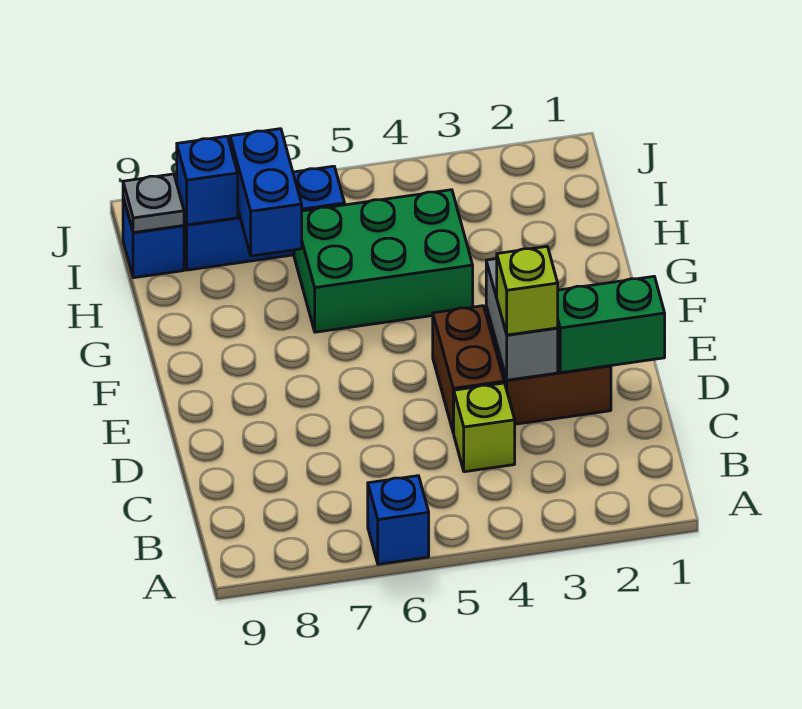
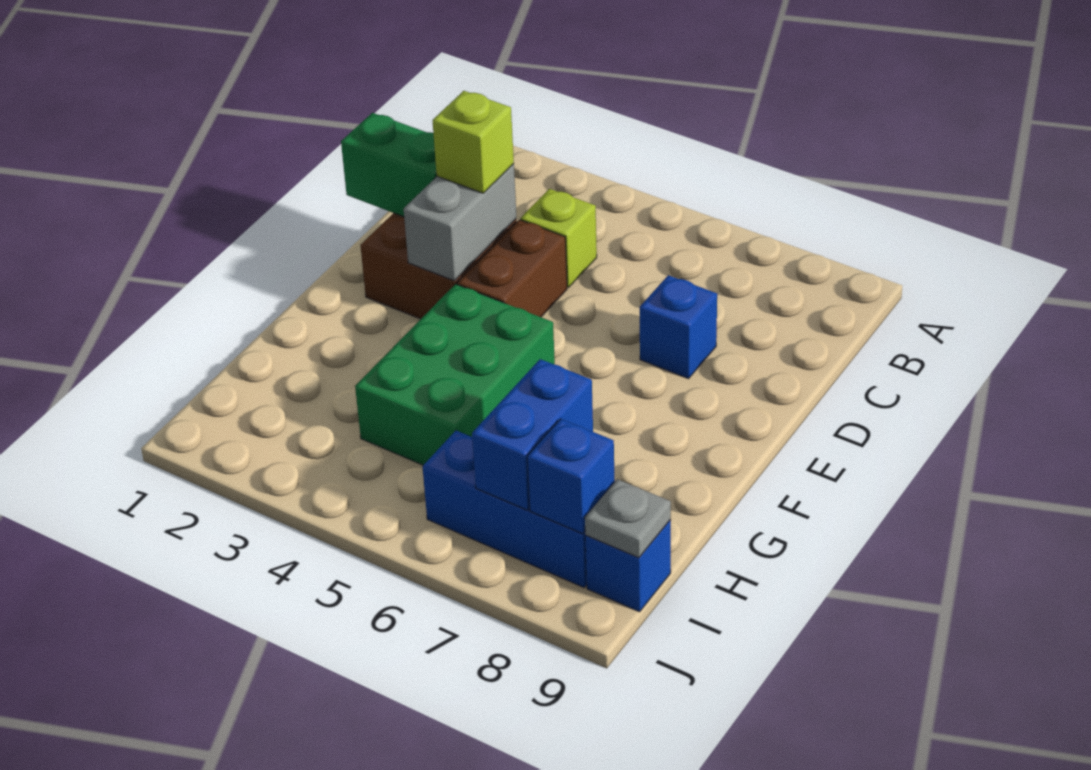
blue brick A6 level 1 -> blue brick D7 level 1
green brick G4:H6 level 1 -> green brick F4:H5 level 1

